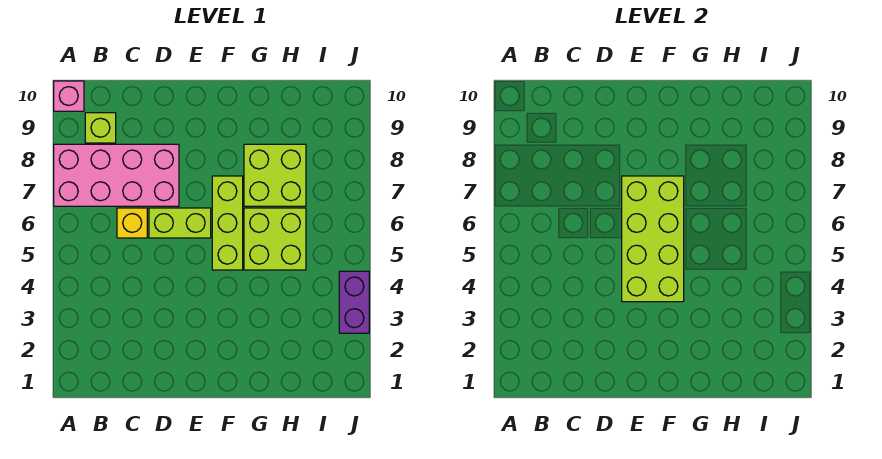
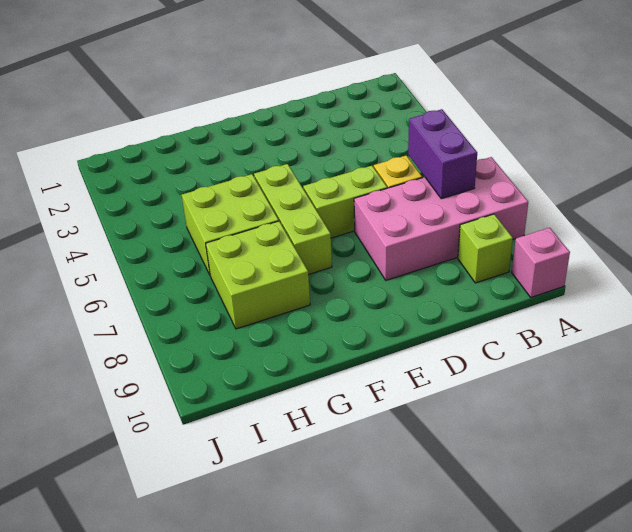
lime brick E4:F7 level 2 -> none
purple brick J3:J4 level 1 -> purple brick B6:B7 level 2

